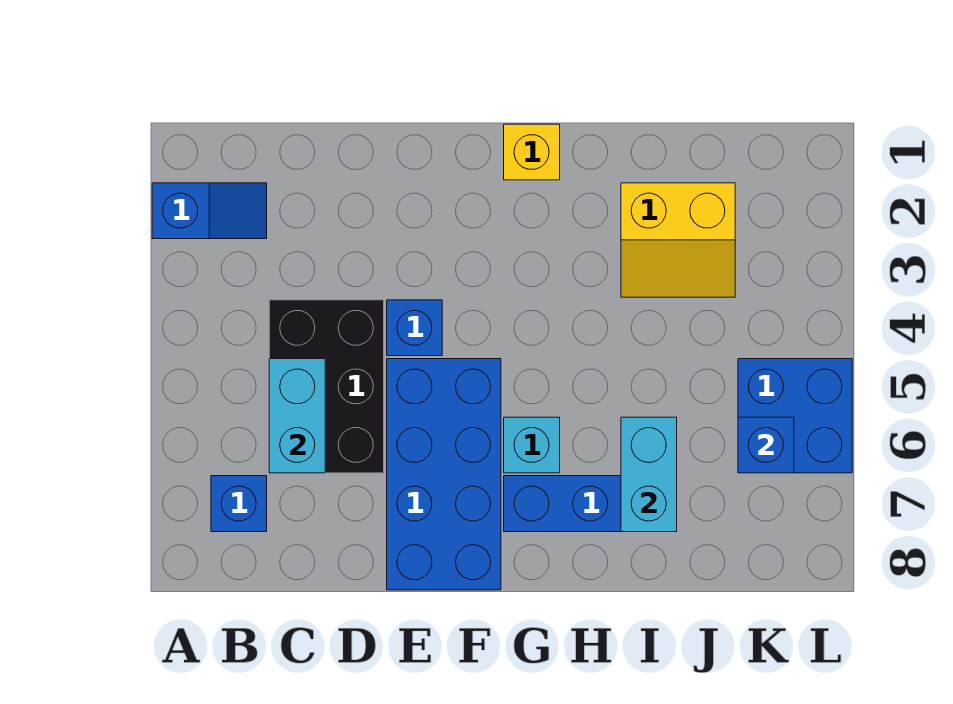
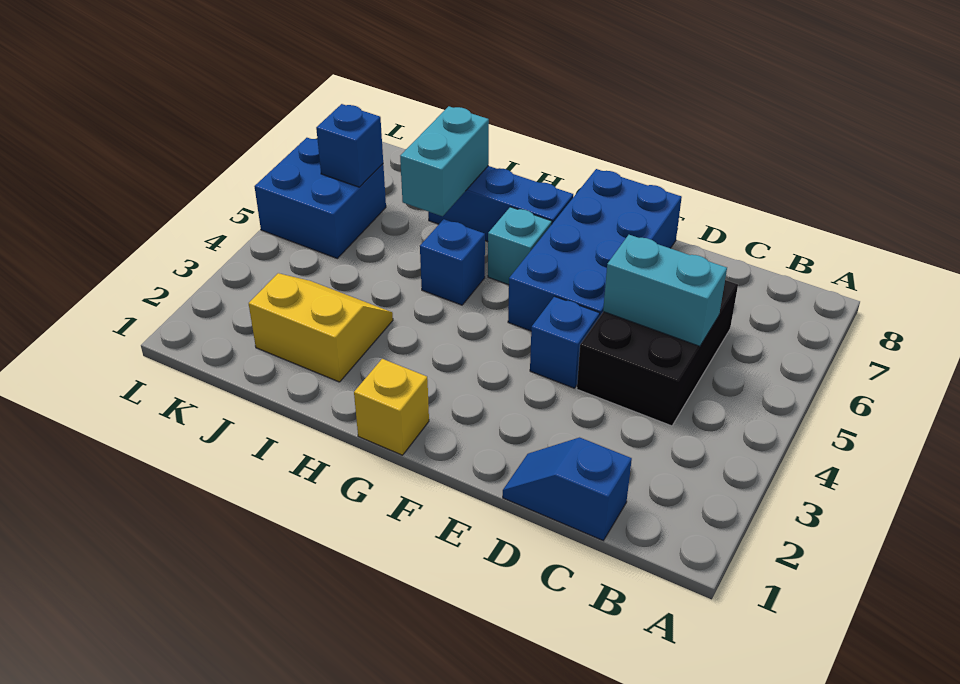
blue slope A2:B2 level 1 top A -> blue slope C1:D1 level 1 top C
blue brick B7 level 1 -> blue brick H5 level 1
cyan brick C5:C6 level 2 -> cyan brick C5:D5 level 2

